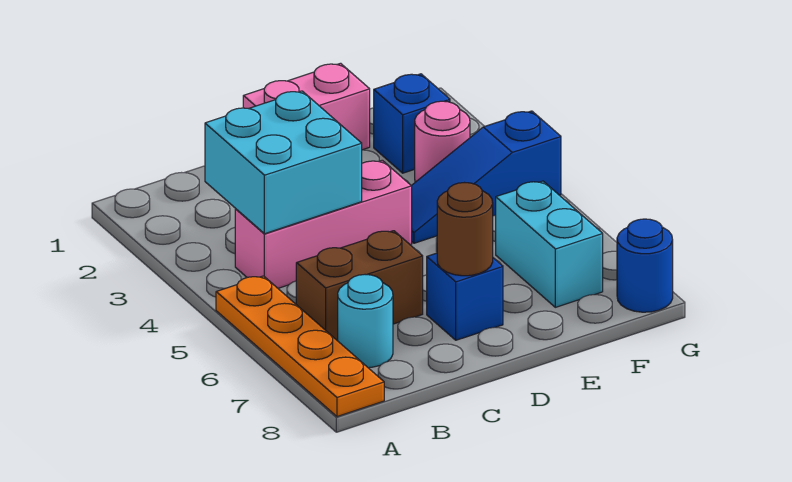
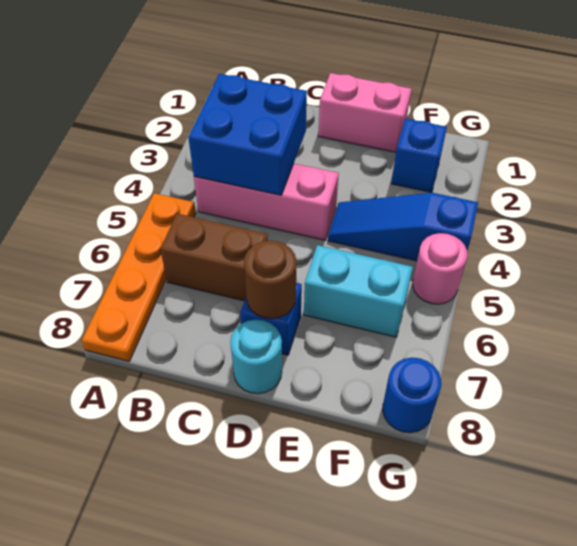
cyan brick B3:C4 level 2 -> blue brick B3:C4 level 2
cyan round brick B7 level 1 -> cyan round brick D8 level 1
pink round brick F3 level 1 -> pink round brick G5 level 1
cyan brick F6:F7 level 1 -> cyan brick E6:F6 level 1

